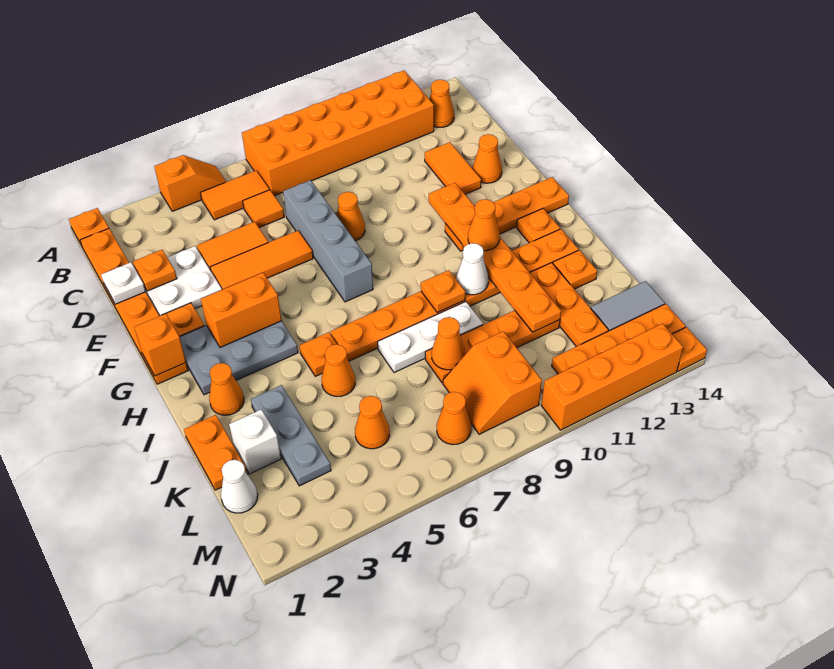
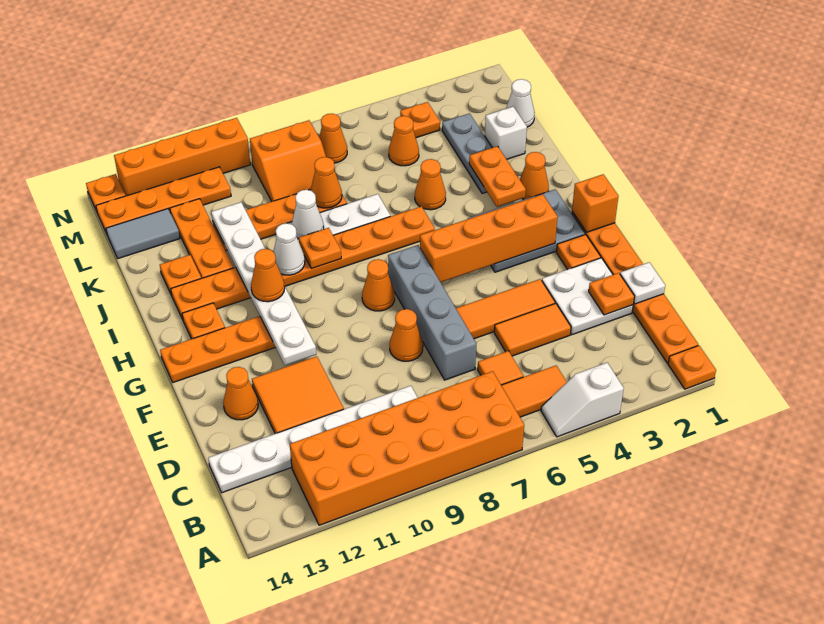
orange slope A4:A5 level 1 top 4 -> white slope A4:A5 level 1 top 4
orange cone B13 level 1 -> orange cone G8 level 1
none -> white plate C9:C14 level 1
orange tile D12:E12 level 1 -> orange tile D11:E12 level 1
orange plate F11:K11 level 2 -> white plate F11:K11 level 2
orange brick G3:G4 level 2 -> orange brick G3:G6 level 2
orange plate I5 level 1 -> orange plate M4 level 1
orange plate J1:K1 level 1 -> orange plate I3:J3 level 2
none -> white cone J9 level 2
orange slope L8:M9 level 1 top 9 -> orange slope L8:M9 level 1 top M

